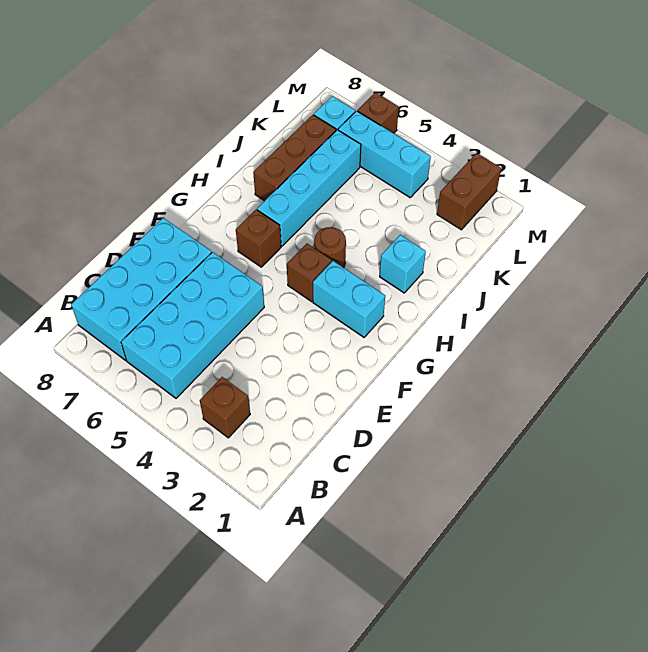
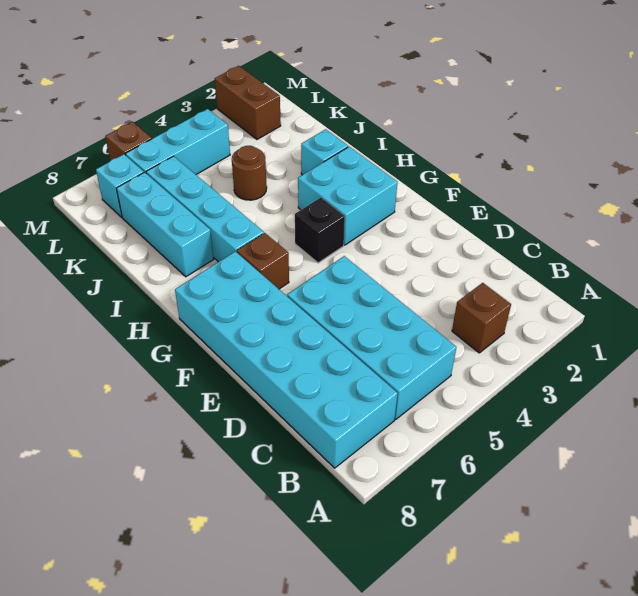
cyan brick B7:E8 level 1 -> cyan brick B7:G8 level 1
cyan brick G2:G3 level 1 -> cyan brick G2:H3 level 1
brown brick G4 level 1 -> black brick G4 level 1
brown round brick H4 level 1 -> brown round brick J4 level 1
brown brick I7:K7 level 1 -> cyan brick I7:K7 level 1

